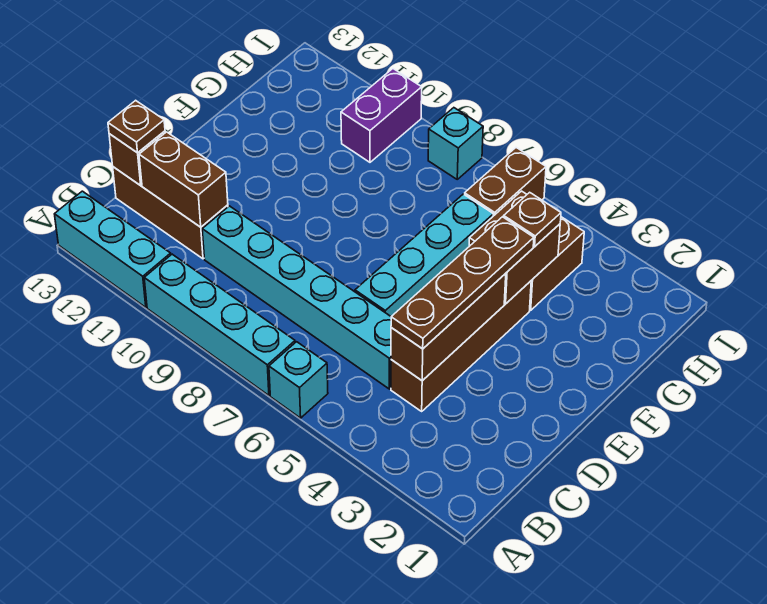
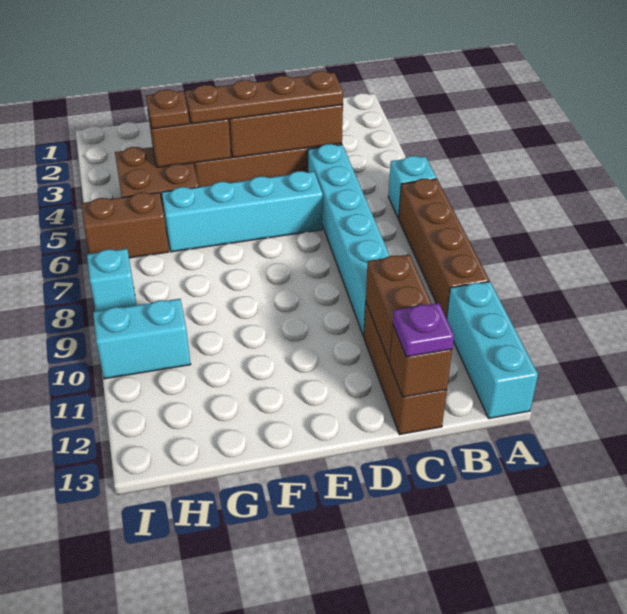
cyan brick A7:A10 level 1 -> brown brick A7:A10 level 1
brown plate C13 level 3 -> purple plate C13 level 3
purple brick H10:I10 level 1 -> cyan brick H10:I10 level 1

